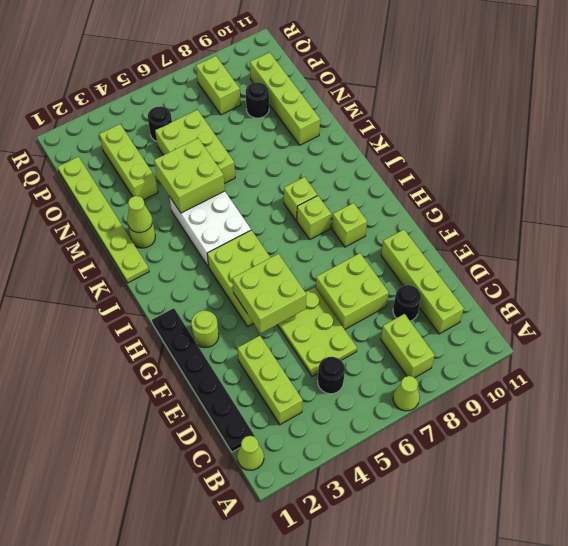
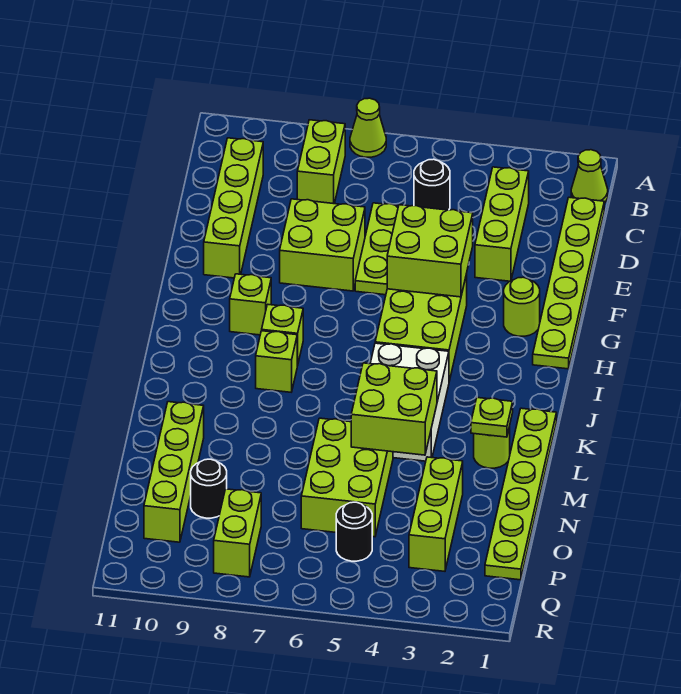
black plate C1:H1 level 1 -> lime plate C1:H1 level 1
black round brick D9 level 1 -> none
lime cone L2 level 2 -> lime plate L2 level 2

